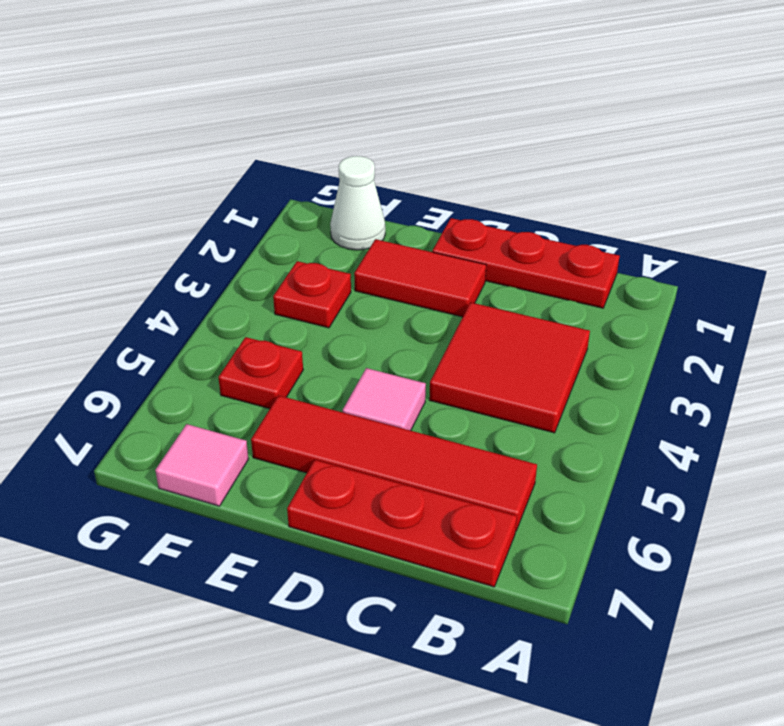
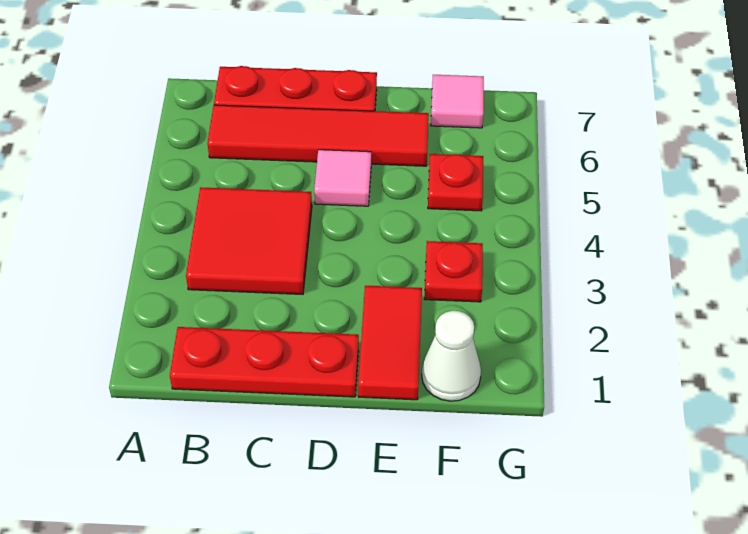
red tile D2:E2 level 1 -> red tile E1:E2 level 1

